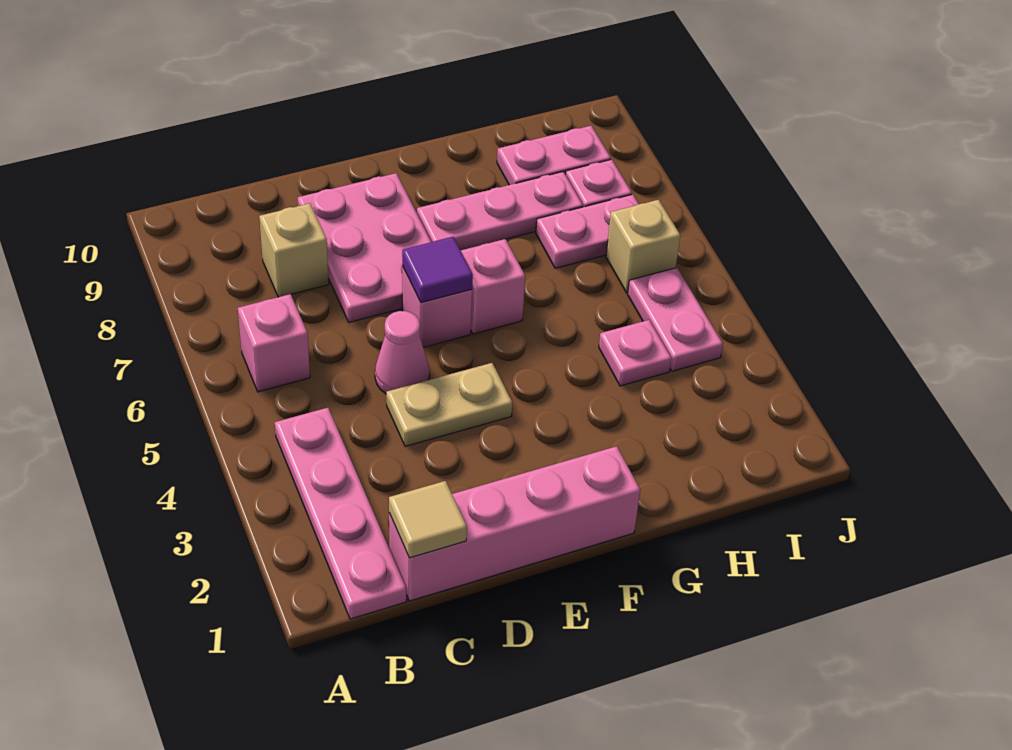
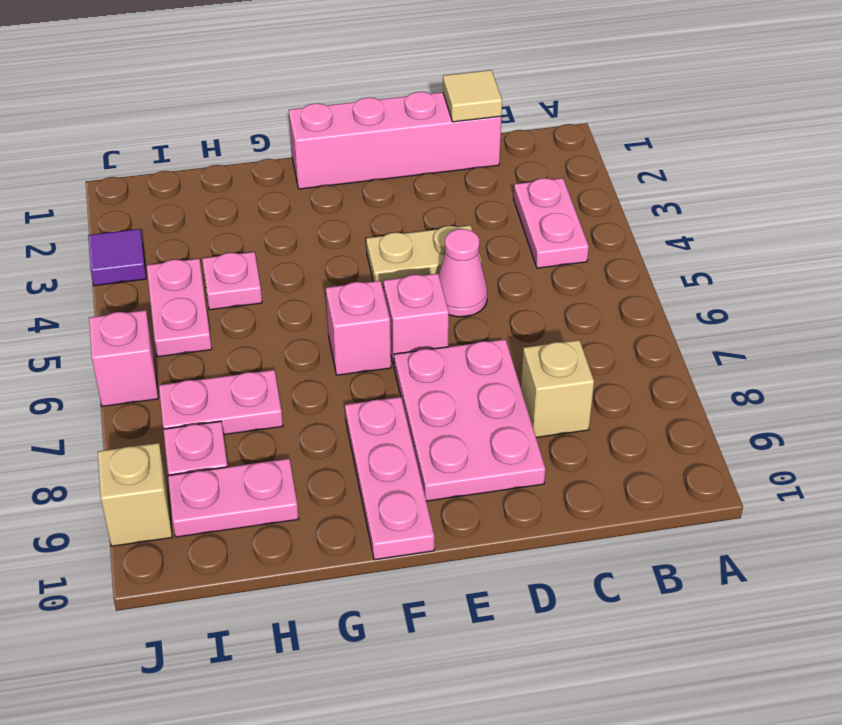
pink plate B1:B4 level 1 -> pink plate B3:B4 level 1
pink brick B6 level 1 -> pink brick J6 level 1
purple tile E6 level 2 -> purple tile J3 level 1
pink plate F8:H8 level 1 -> pink plate F8:F10 level 1
tan brick I6 level 1 -> tan brick J9 level 1

